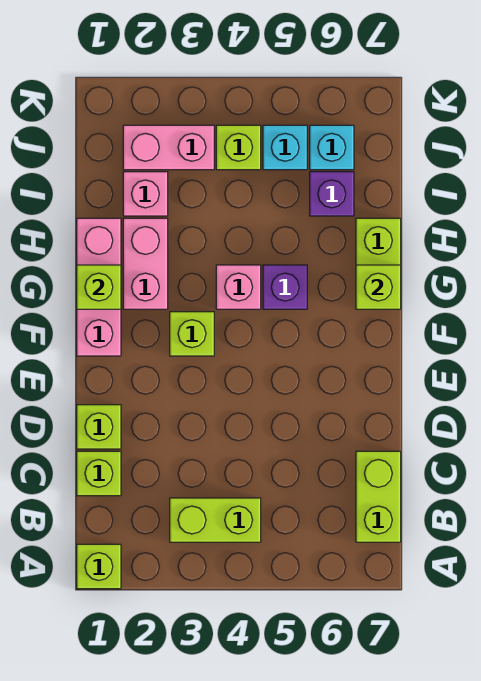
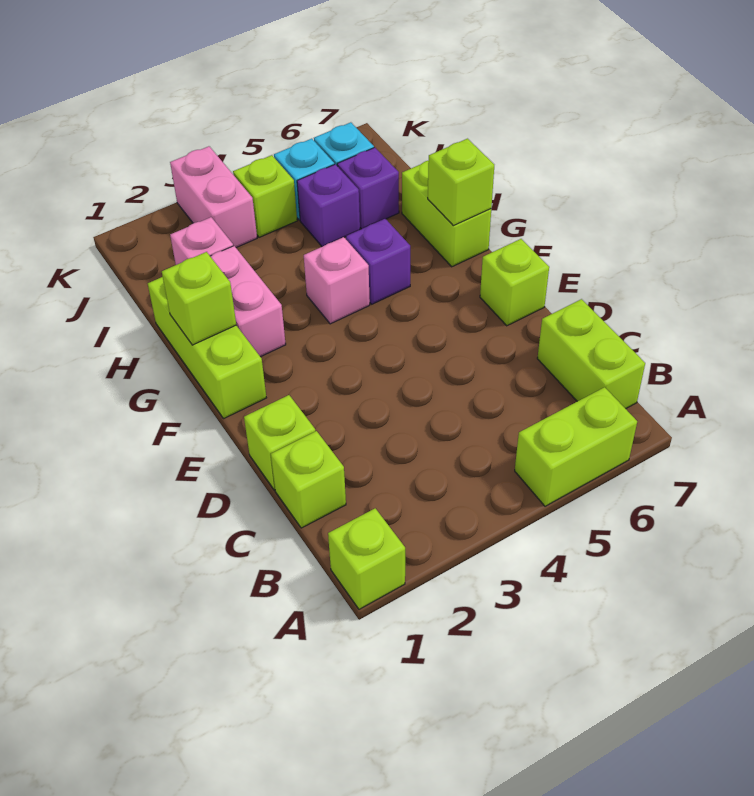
lime brick B3:B4 level 1 -> lime brick A5:A6 level 1
pink brick F1:H1 level 1 -> lime brick F1:H1 level 1
lime brick F3 level 1 -> lime brick E7 level 1
none -> purple brick I5 level 1
pink brick J2:J3 level 1 -> pink brick J3:K3 level 1

